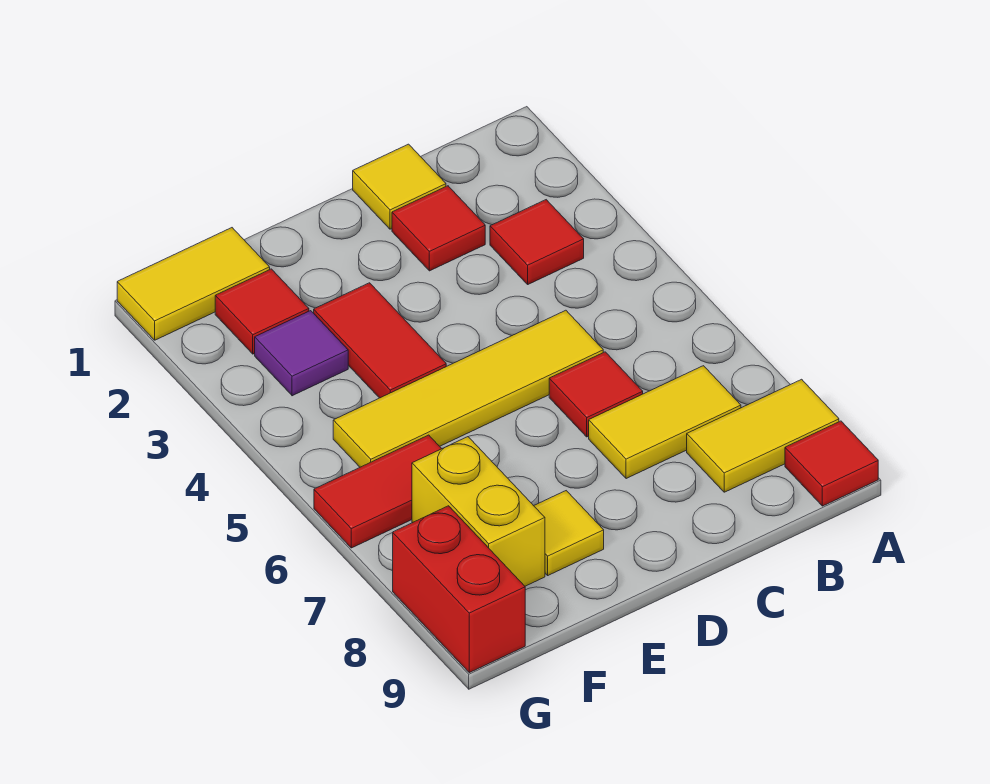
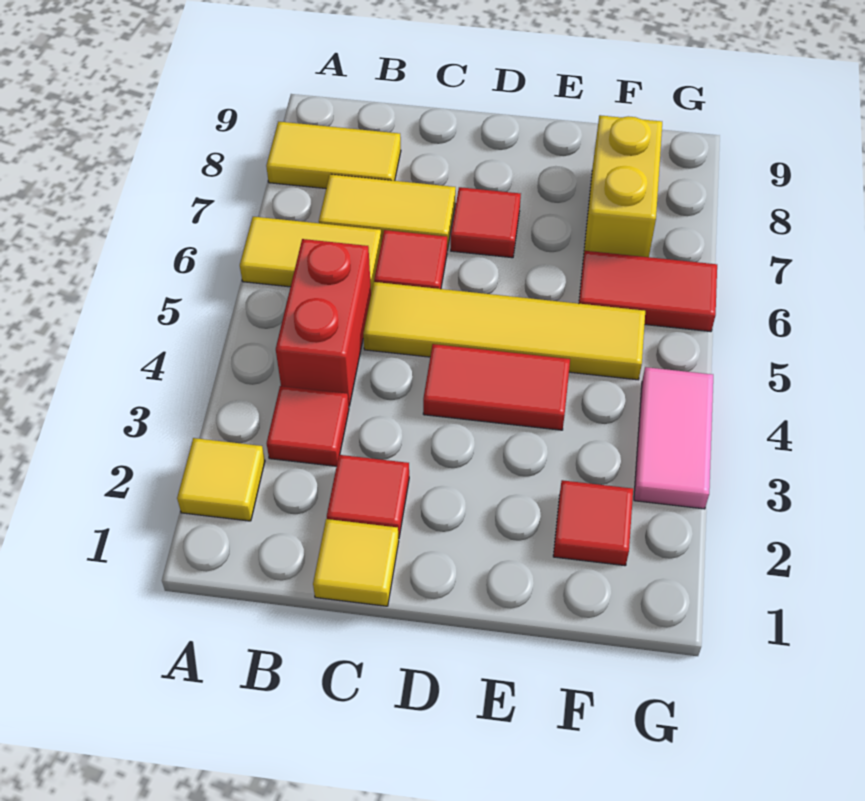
red tile A9 level 1 -> red tile D7 level 1
red tile E3:E4 level 1 -> red tile D4:E4 level 1
yellow tile E8 level 1 -> yellow tile A2 level 1
yellow tile F1:G1 level 1 -> yellow tile A6:B6 level 1
purple tile F3 level 1 -> none
none -> pink tile G3:G4 level 1
red brick G8:G9 level 1 -> red brick B4:B5 level 1

